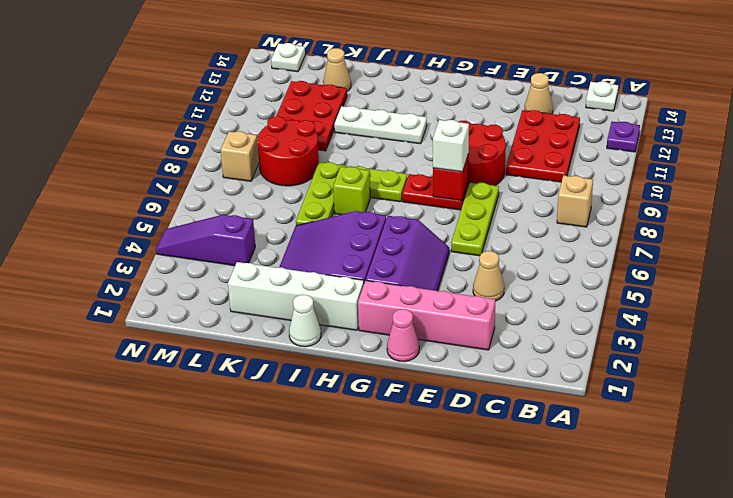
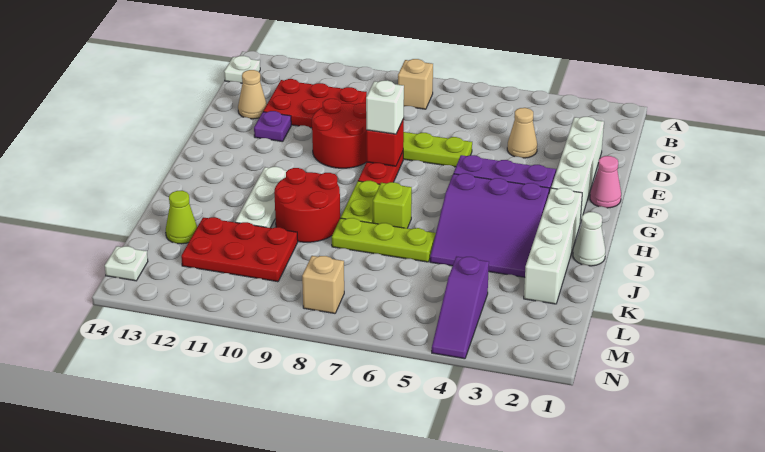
purple plate A12 level 1 -> purple plate E12 level 1
pink brick D2:G2 level 1 -> white brick D2:G2 level 1
red round brick K8:L9 level 1 -> red round brick I9:J10 level 1
tan cone K13 level 1 -> lime cone K13 level 1

